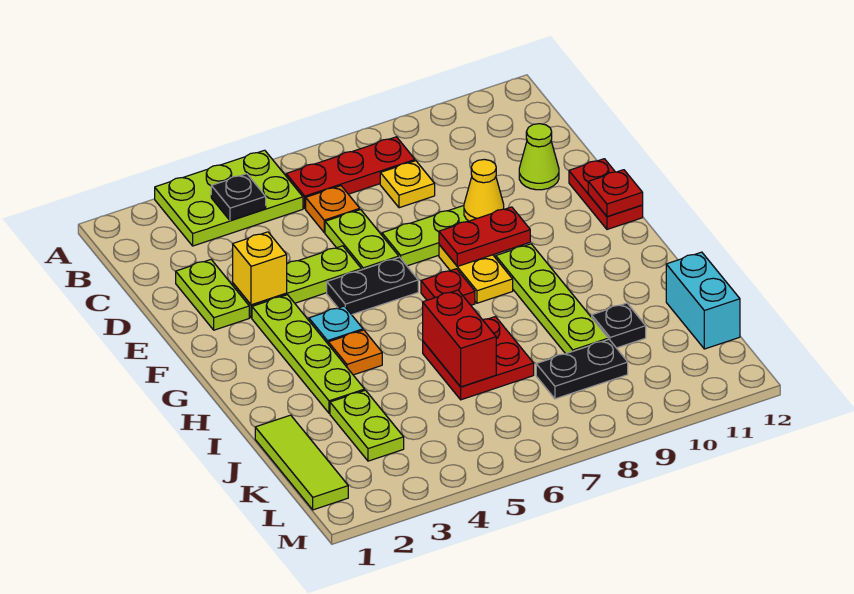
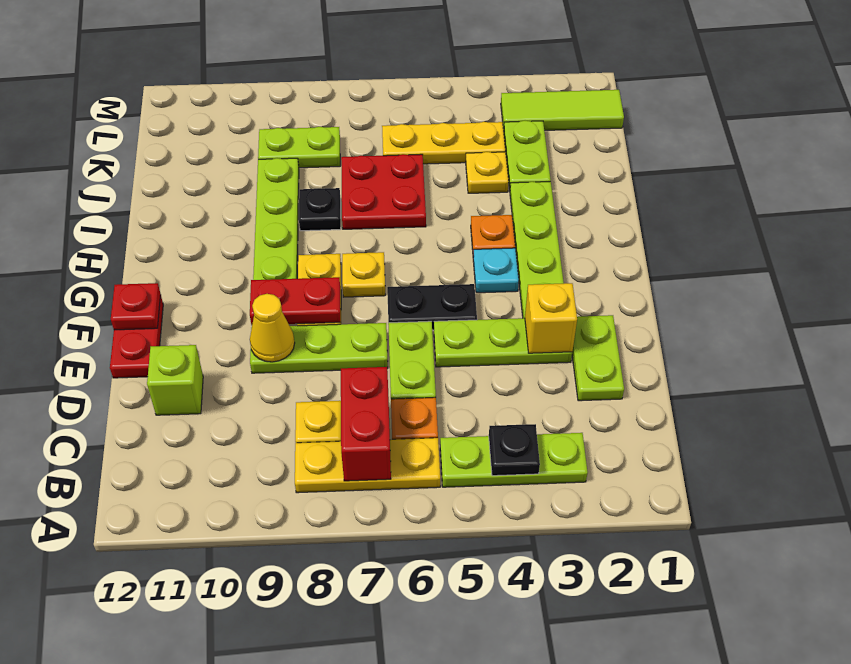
lime plate A3:B5 level 1 -> lime plate B3:B5 level 1
red plate B6:B8 level 1 -> yellow plate B6:B8 level 1
lime cone D11 level 1 -> lime brick D11 level 1
red plate G7 level 1 -> yellow plate G7 level 1
red brick I6:J6 level 2 -> red brick B7:C7 level 2
lime tile J1:L1 level 1 -> lime tile L1:L3 level 1
none -> yellow plate J4 level 1
black plate J10 level 1 -> black plate I8 level 1
cyan brick J12:K12 level 1 -> none
none -> yellow plate K4:K6 level 1
black plate K8:K9 level 1 -> lime plate K8:K9 level 1

